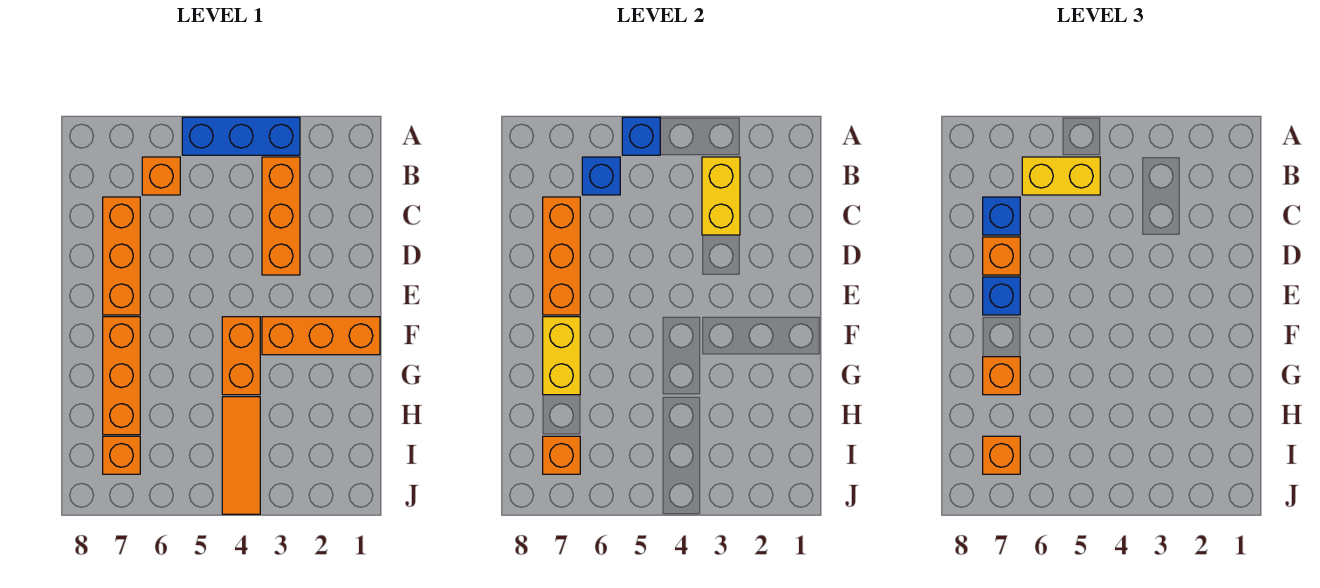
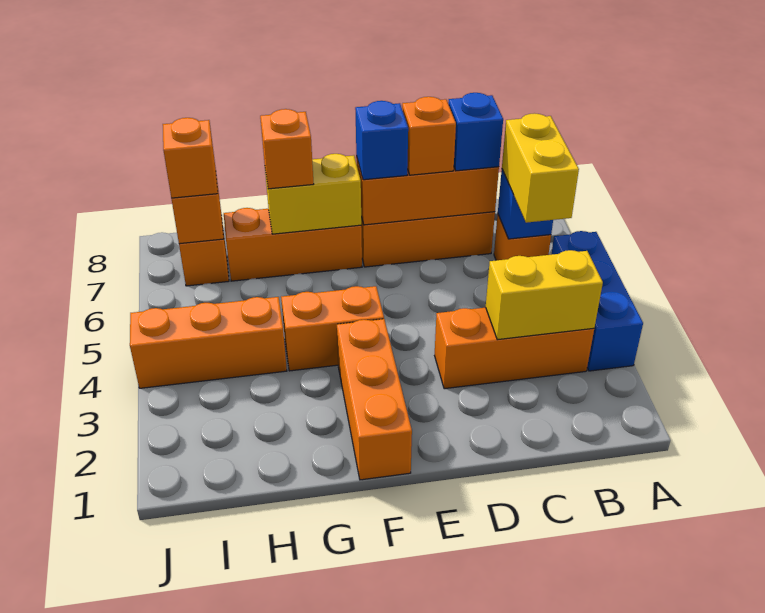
blue brick A5 level 2 -> none
orange tile H4:J4 level 1 -> orange brick H4:J4 level 1

